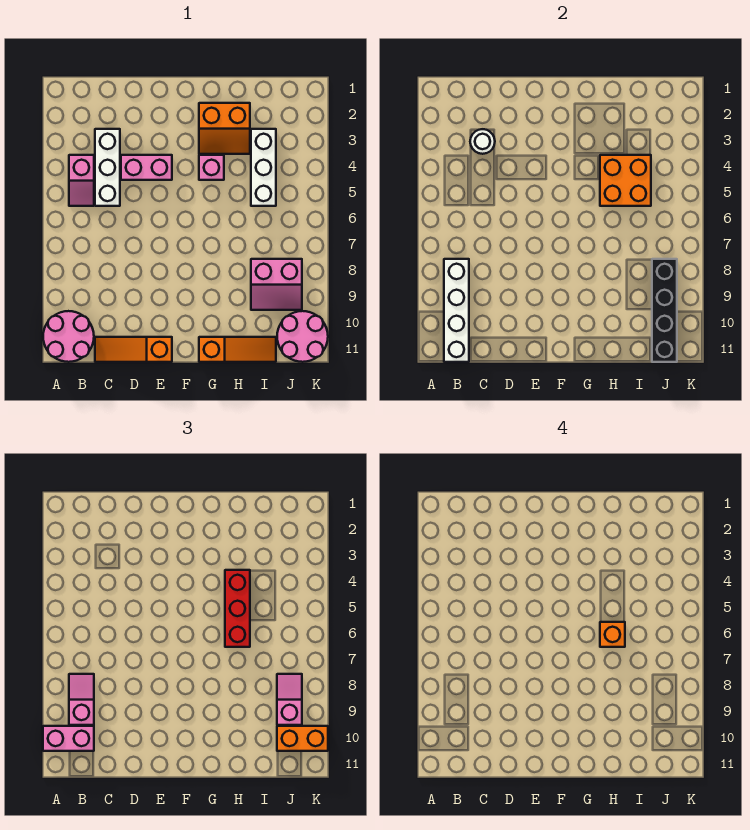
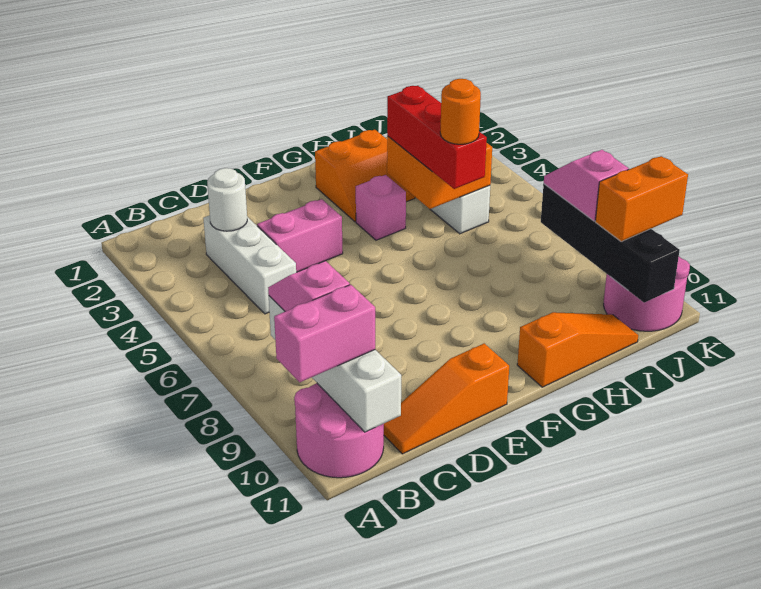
pink slope B4:B5 level 1 top 4 -> none
orange brick H6 level 4 -> orange round brick H6 level 4
pink slope I8:J9 level 1 top 8 -> none

